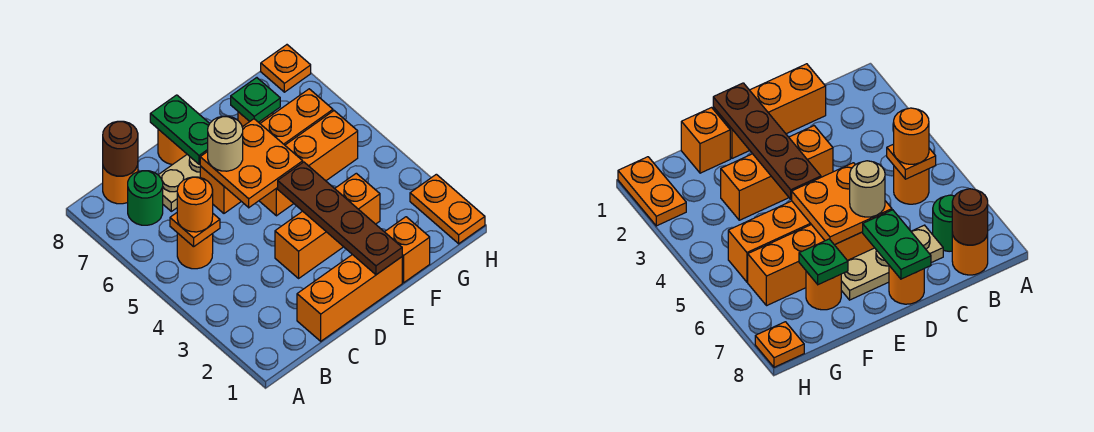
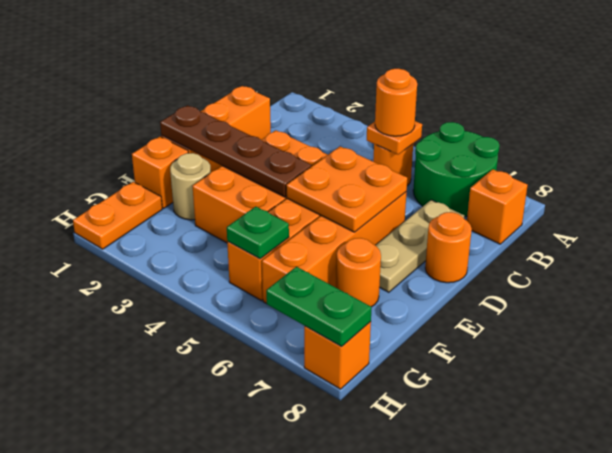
green round brick B7 level 1 -> green round brick A6:B7 level 1
orange round brick B8 level 1 -> orange brick B8 level 1
brown round brick B8 level 2 -> none
orange brick D3:F3 level 1 -> orange brick D3:F4 level 1
tan round brick D6 level 3 -> tan round brick F2 level 1
green plate D7:D8 level 2 -> green plate H7:H8 level 2
green plate F7 level 2 -> green plate G5 level 2
orange plate H1:H2 level 1 -> orange plate G1:H1 level 1
orange plate H8 level 1 -> orange brick H8 level 1

